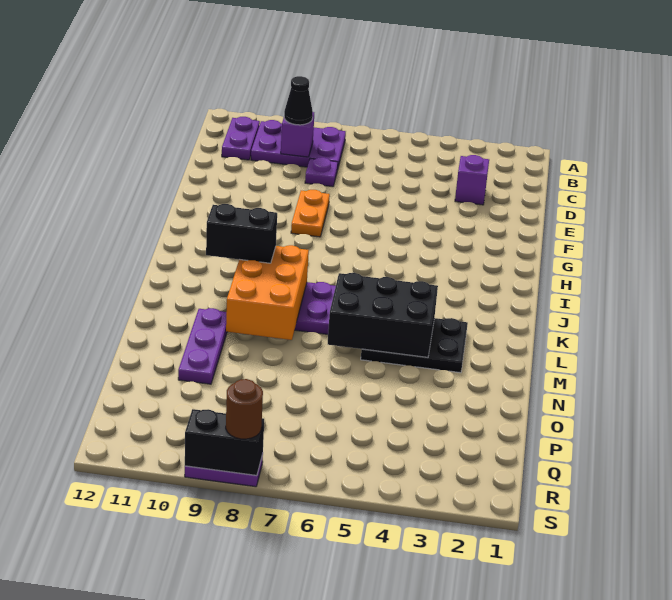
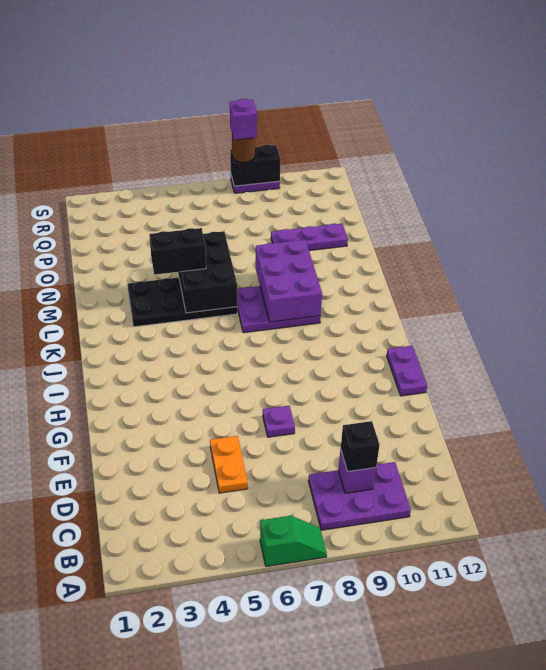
none -> green slope A6:A7 level 1 top 6
purple plate B11:C11 level 1 -> purple plate G12:H12 level 1
black cone C9 level 3 -> black brick C9 level 3
purple brick D3 level 1 -> purple brick S8 level 4
purple plate D8 level 1 -> purple plate F7 level 1
orange plate F8:G8 level 1 -> orange plate D5:E5 level 1
orange brick K8:M9 level 2 -> purple brick K8:M9 level 2
black brick K9:K10 level 3 -> black brick M4:M5 level 3
black plate L3:M5 level 1 -> black plate L3:M6 level 1
black brick L4:M6 level 2 -> black brick L5:N6 level 2
purple plate M10:O10 level 1 -> purple plate O9:O11 level 1

